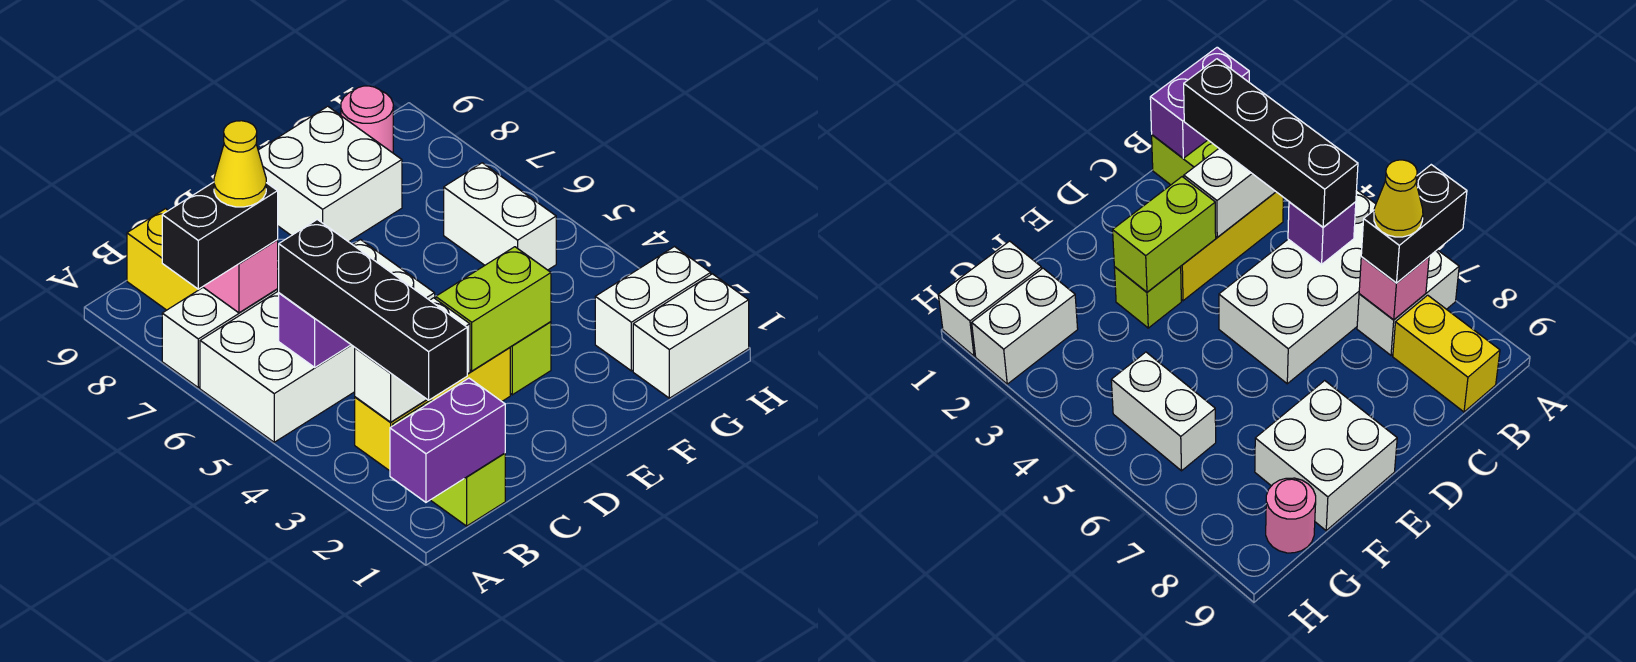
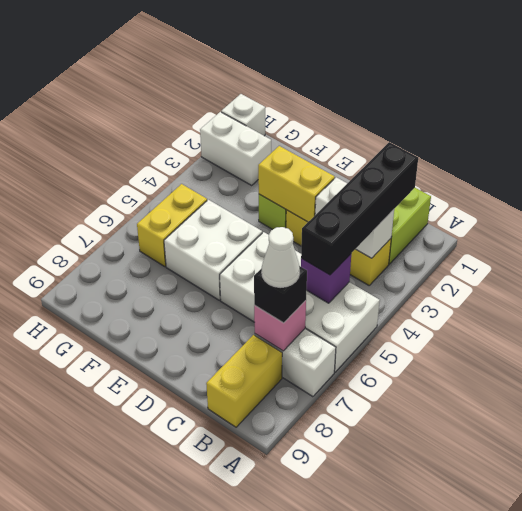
purple brick A1:B1 level 2 -> none
black brick A7:B7 level 3 -> black brick B7 level 3
yellow cone B7 level 4 -> white cone B7 level 4
lime brick D3:E3 level 2 -> yellow brick D3:E3 level 2
white brick E8:F9 level 1 -> white brick E5:F6 level 1
white brick G1:H1 level 1 -> white brick H1 level 1
white brick G5:G6 level 1 -> yellow brick G5:G6 level 1
pink round brick G9 level 1 -> none

